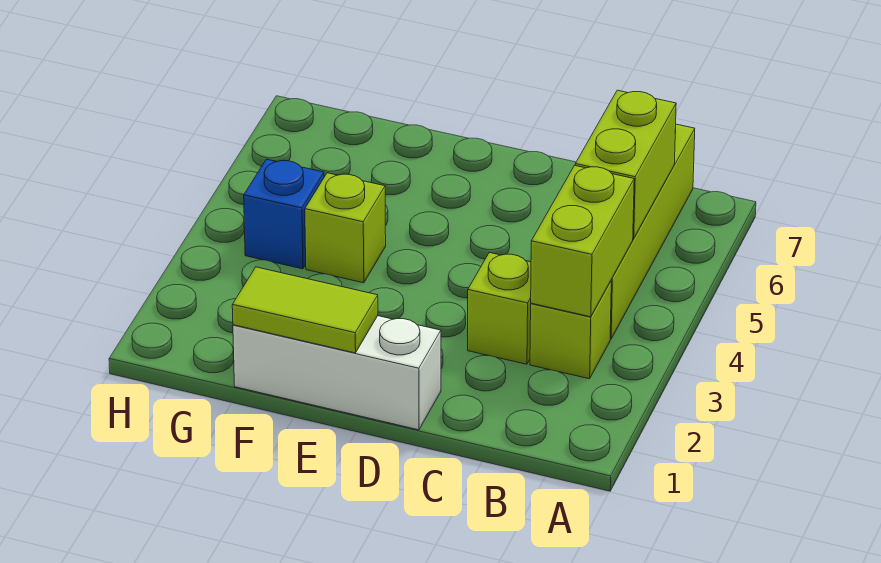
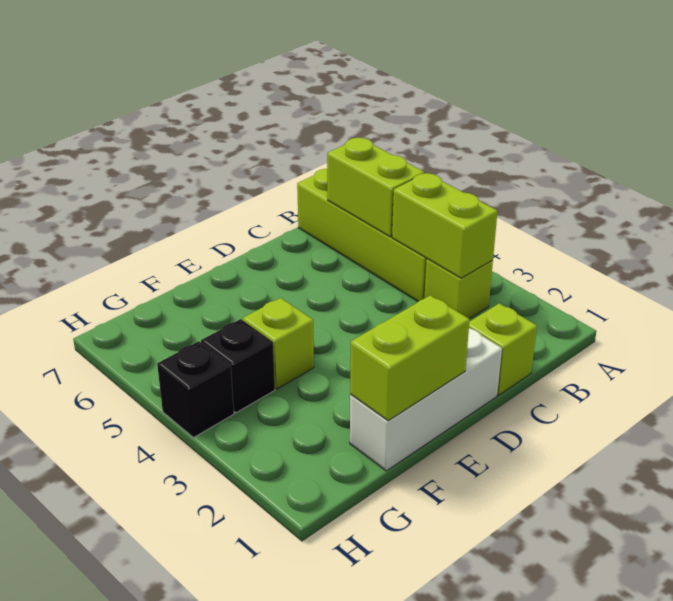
lime brick C3 level 1 -> lime brick C1 level 1
lime tile E1:F1 level 2 -> lime brick E1:F1 level 2
blue brick G4 level 1 -> black brick G4 level 1
none -> black brick H4 level 1

